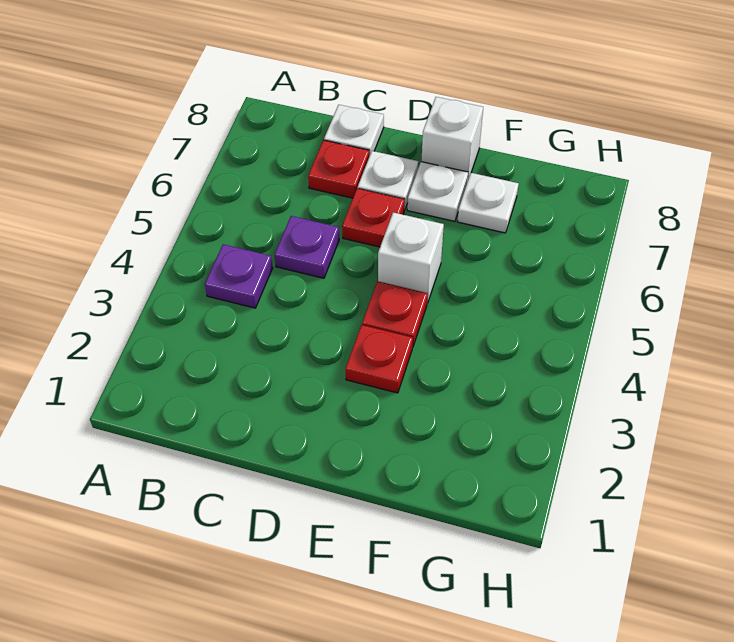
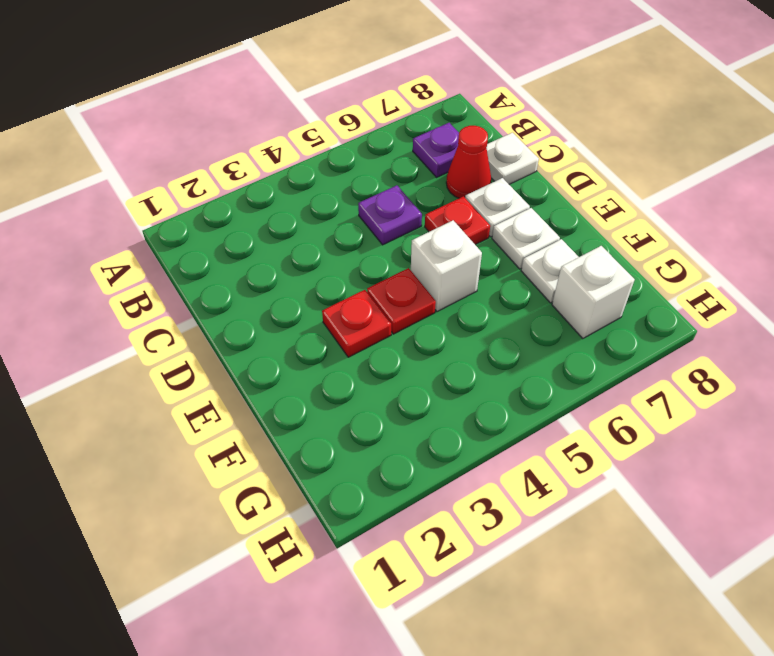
purple plate B4 level 1 -> purple plate B7 level 1
red plate C7 level 1 -> red cone C7 level 1
white brick E8 level 1 -> white brick G7 level 1

